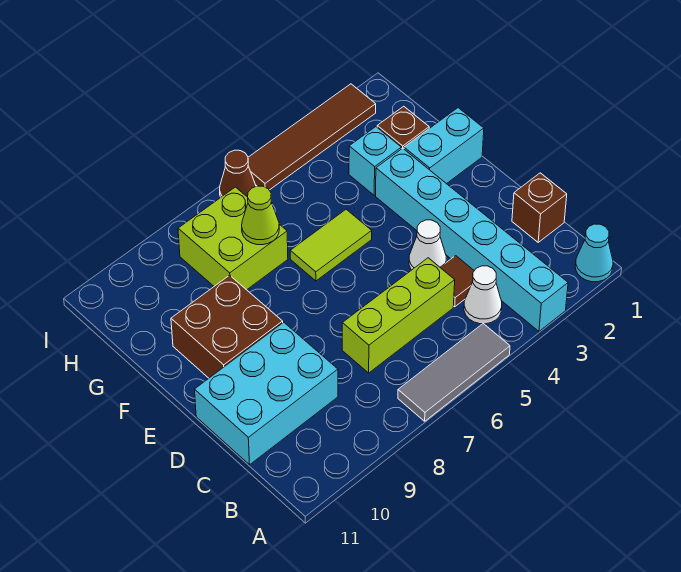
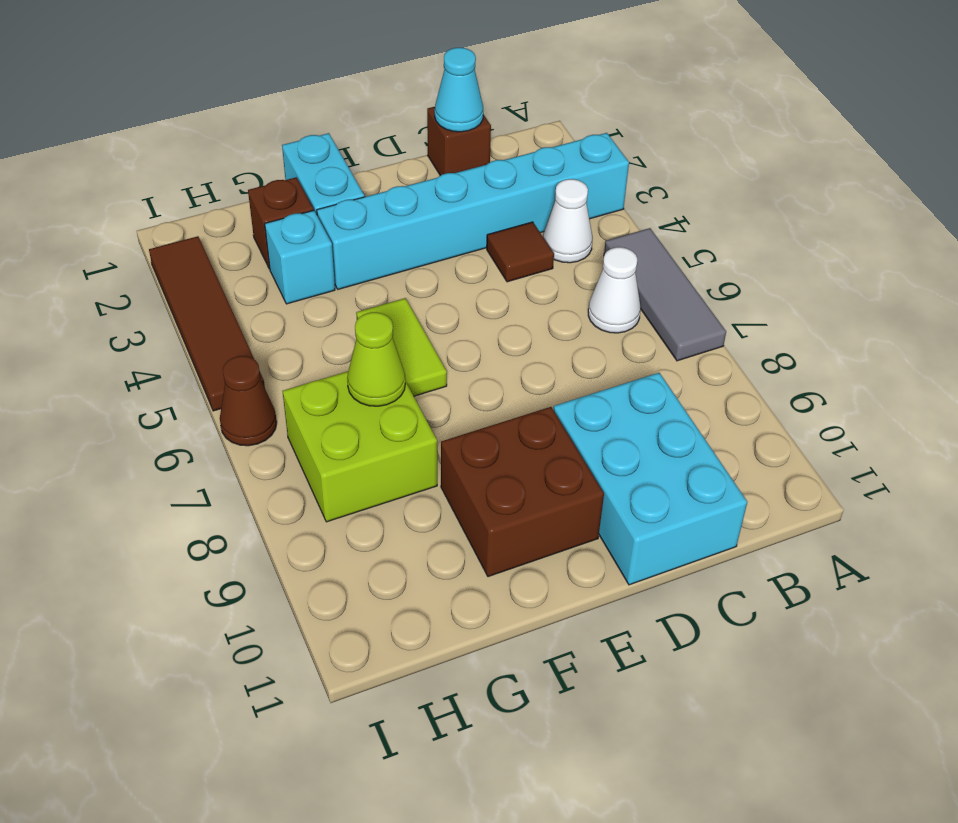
cyan cone A1 level 1 -> cyan cone C1 level 2
lime brick C5:C7 level 1 -> none
white cone D4 level 1 -> white cone B6 level 1

